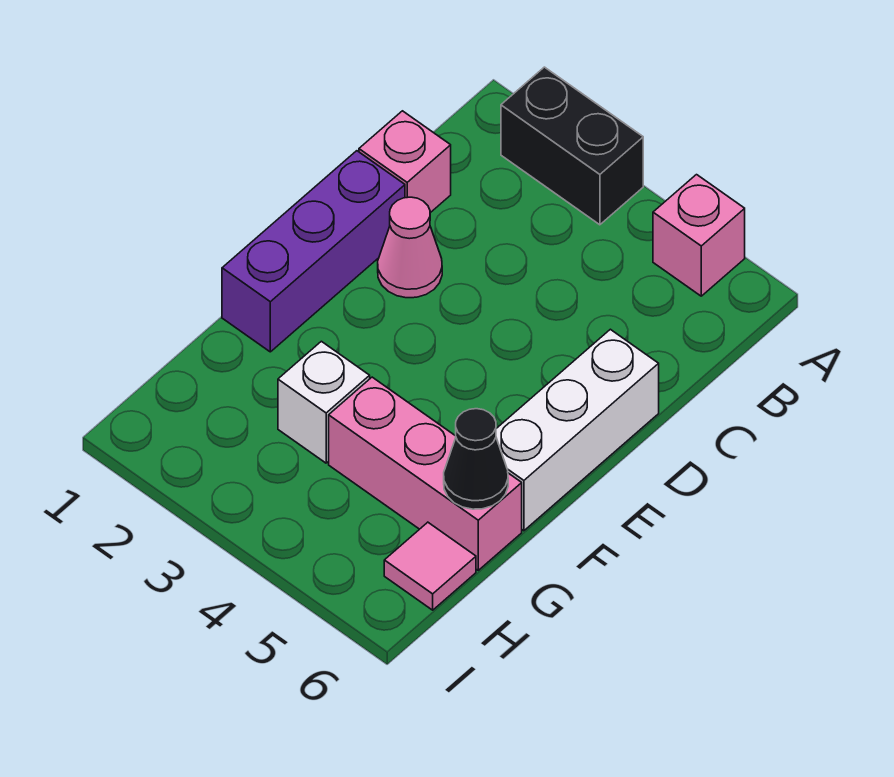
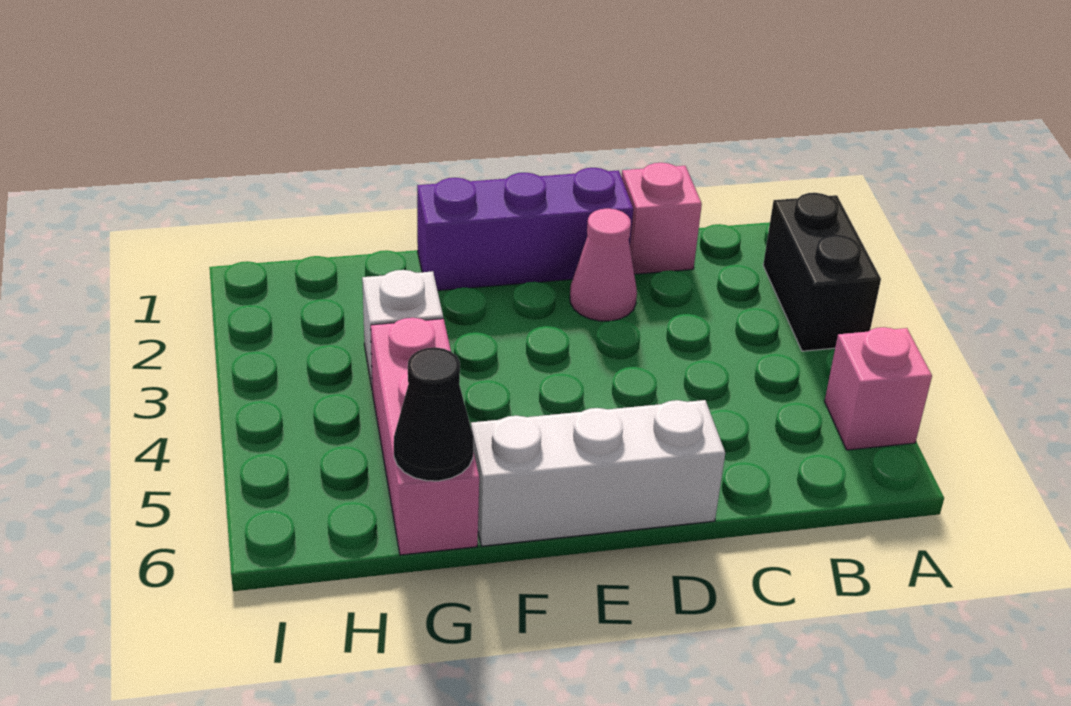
pink tile H6 level 1 -> none

